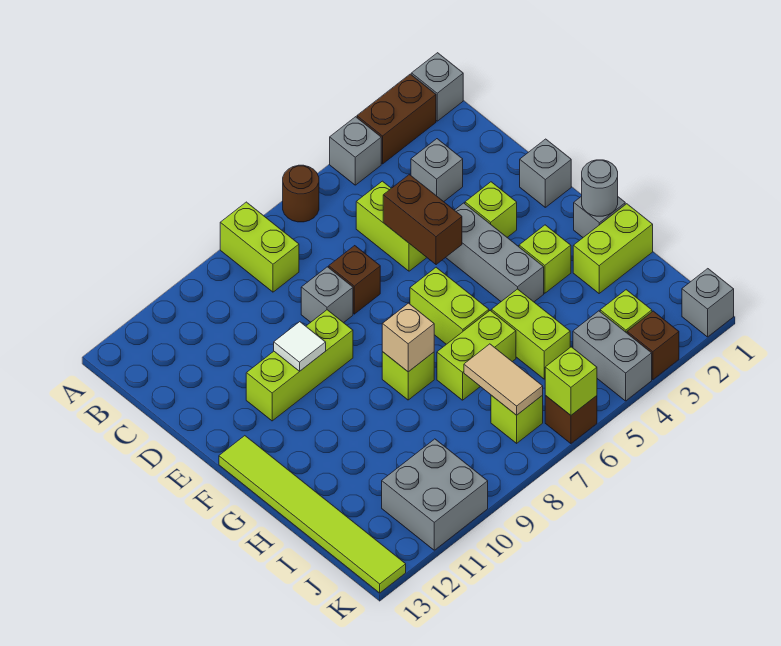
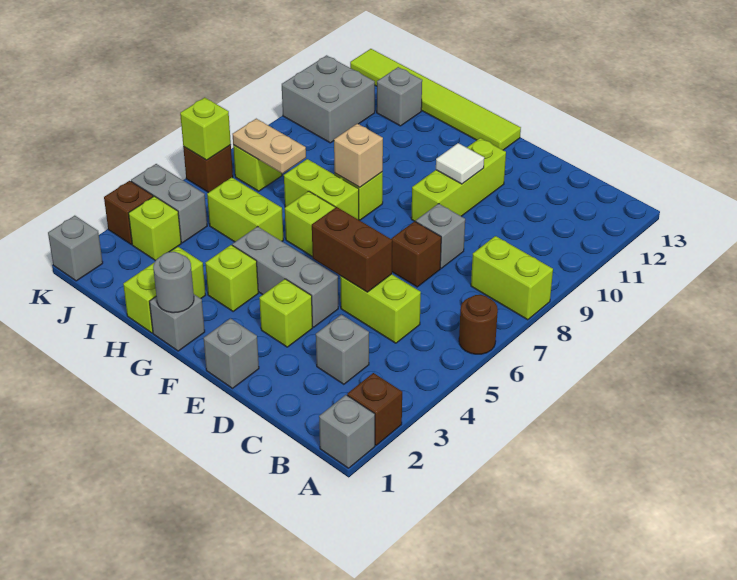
brown brick A2:A3 level 1 -> brown brick A2 level 1
grey brick A4 level 1 -> grey brick I12 level 1
lime brick H6:H7 level 1 -> lime brick G7:H7 level 1
tan tile I7:J7 level 2 -> tan plate I7:J7 level 2

